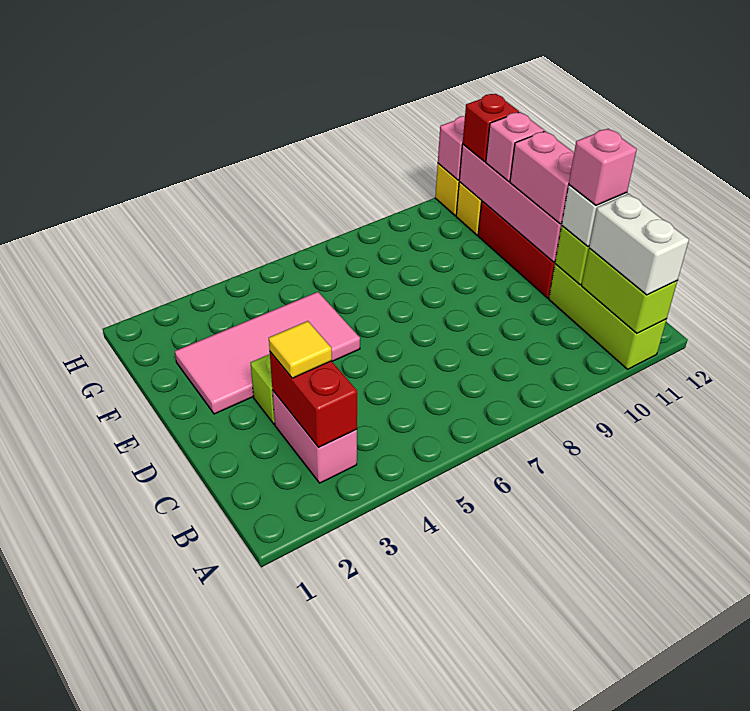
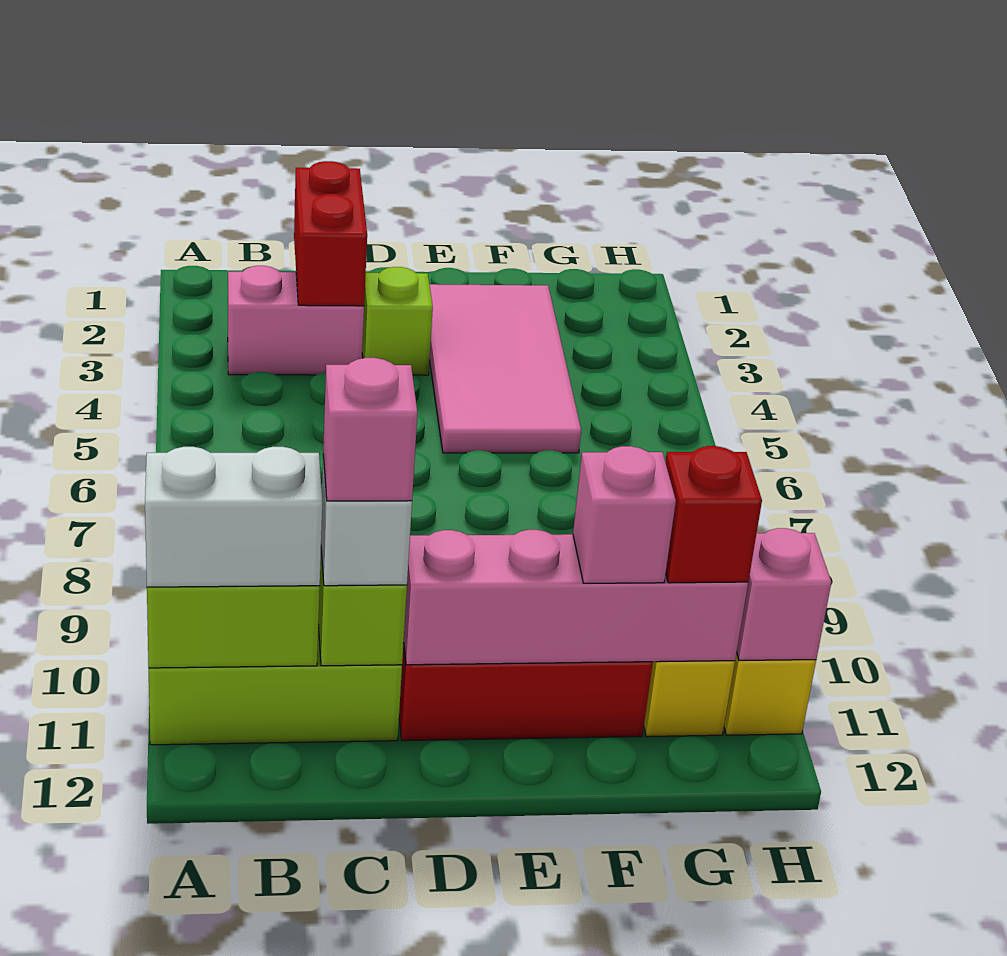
red brick B3:C3 level 2 -> red brick C2:C3 level 2
yellow tile C3 level 3 -> none
pink brick D11:E11 level 3 -> none

